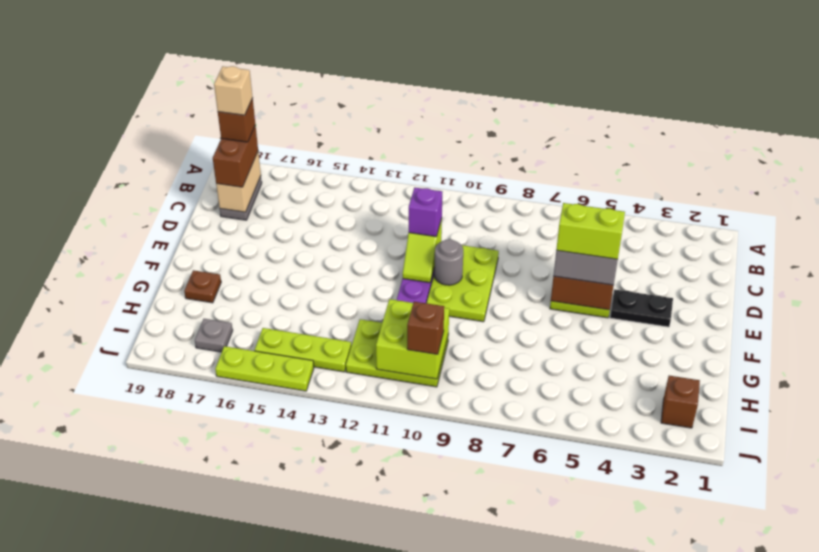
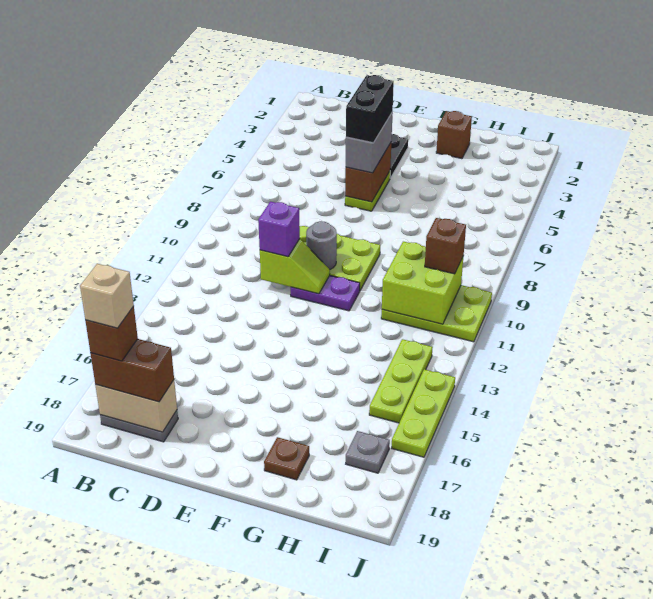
lime brick E5:E6 level 4 -> black brick E5:E6 level 4
lime plate H10:I12 level 1 -> lime plate H10:J11 level 1
brown brick I2 level 1 -> brown brick G2 level 1

